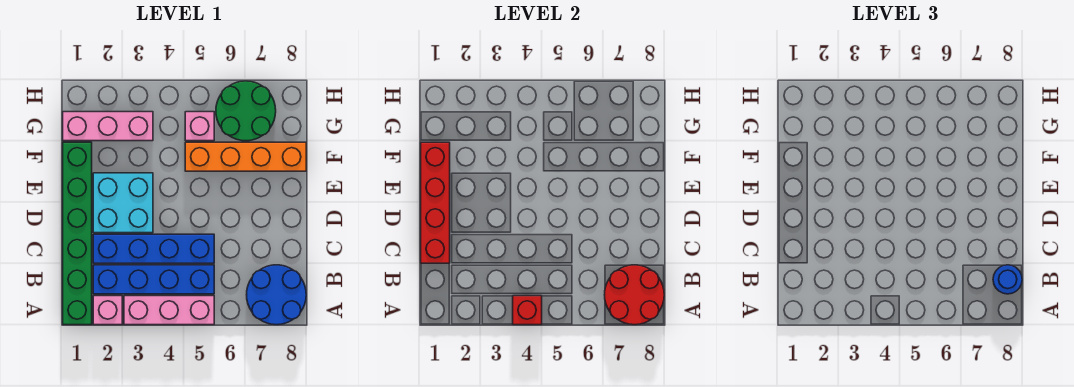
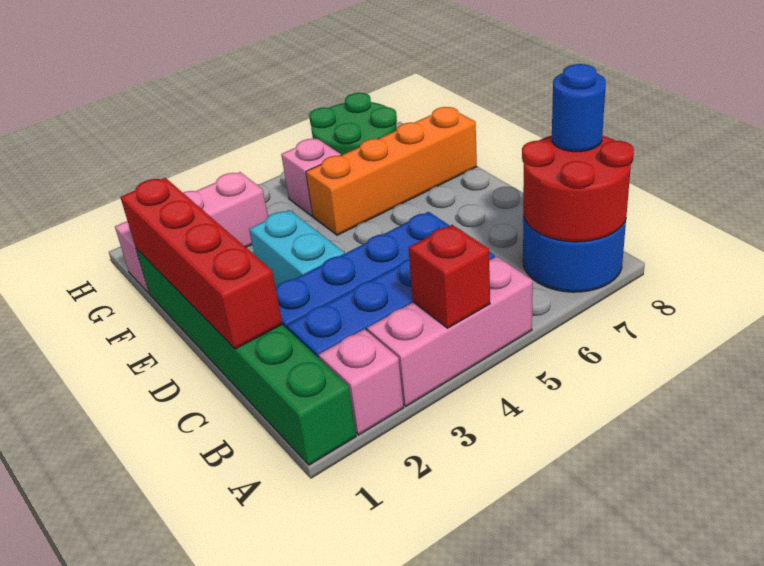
cyan brick D2:E3 level 1 -> cyan brick D3:E3 level 1

